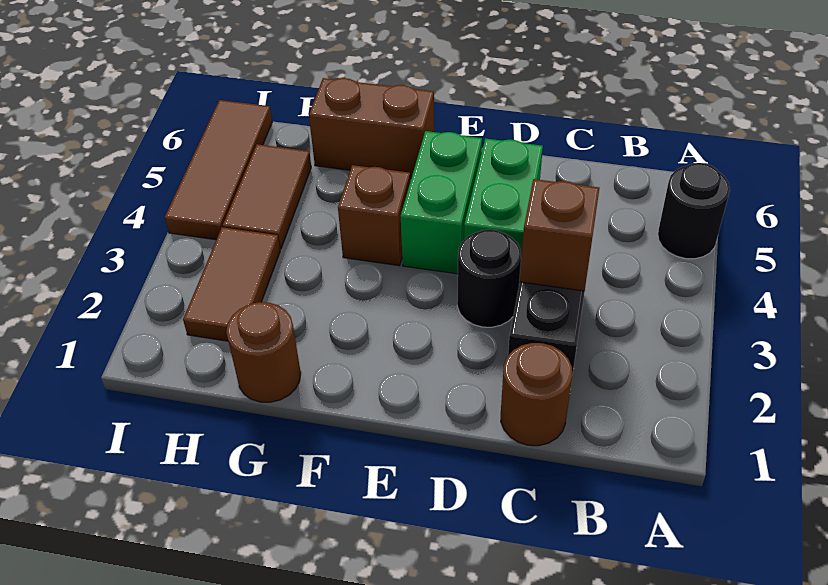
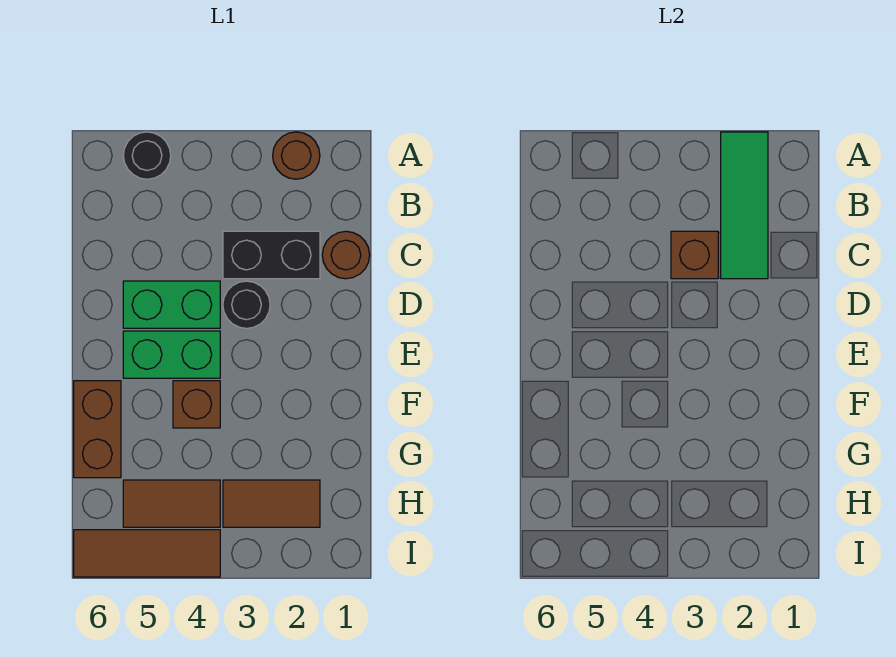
none -> green tile A2:C2 level 2
brown round brick G1 level 1 -> brown round brick A2 level 1

